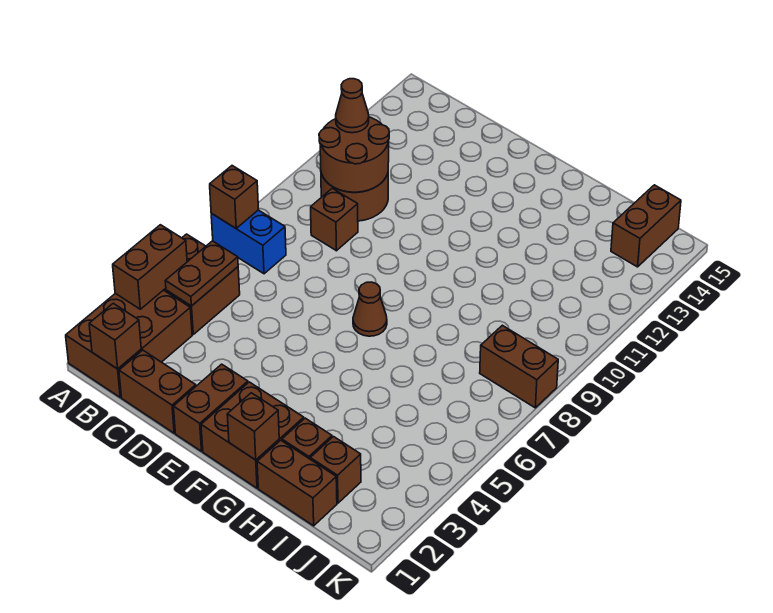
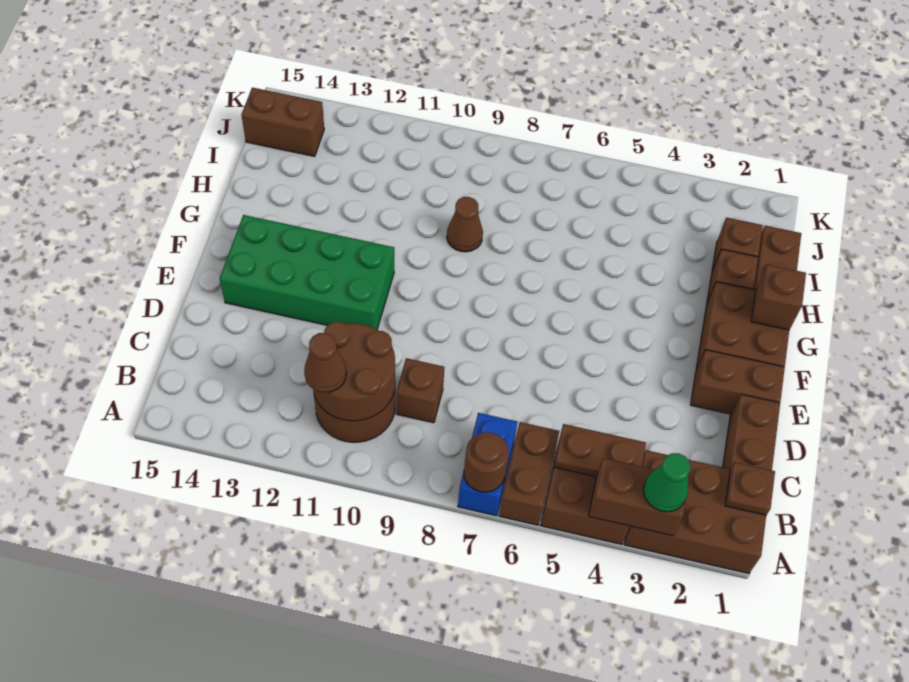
none -> green cone A3 level 3
brown brick A7 level 2 -> brown round brick A7 level 2
brown brick B1 level 2 -> brown plate B1 level 2
none -> green brick E11:F14 level 1
brown cone F7 level 1 -> brown cone H9 level 1
brown brick J8:K8 level 1 -> brown brick A6:B6 level 1

